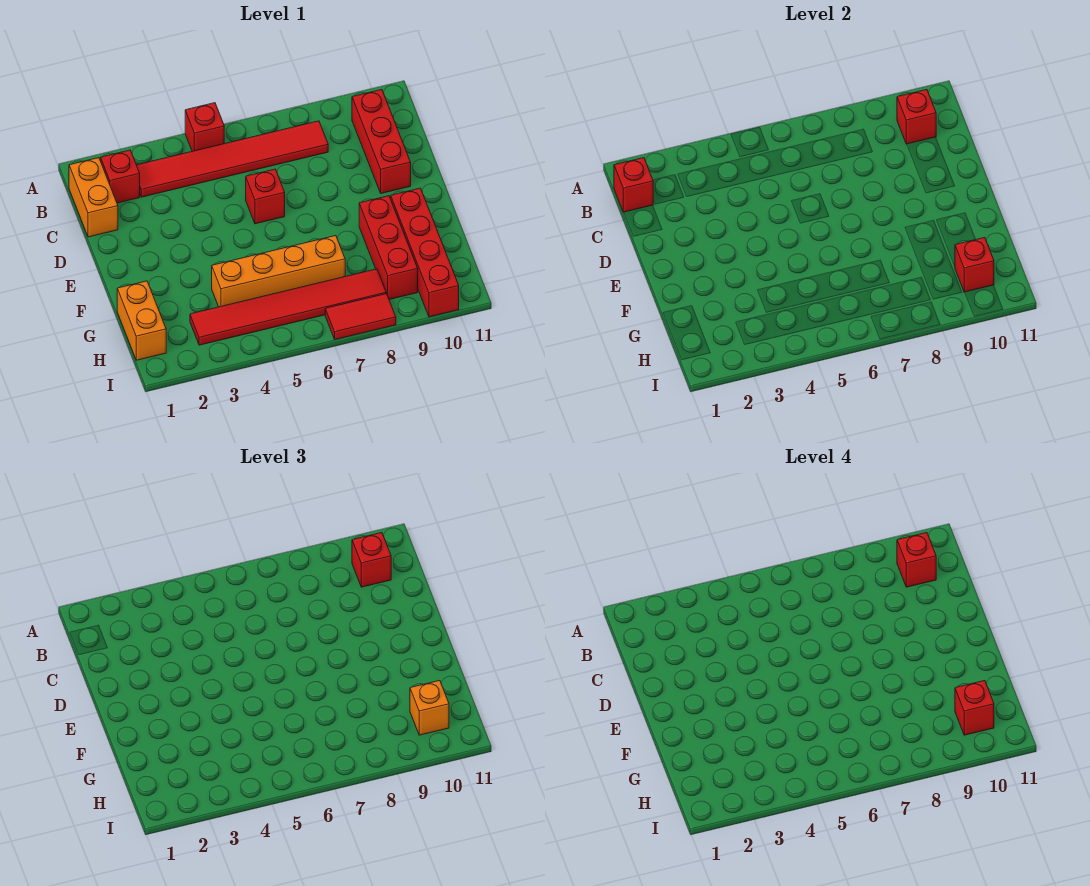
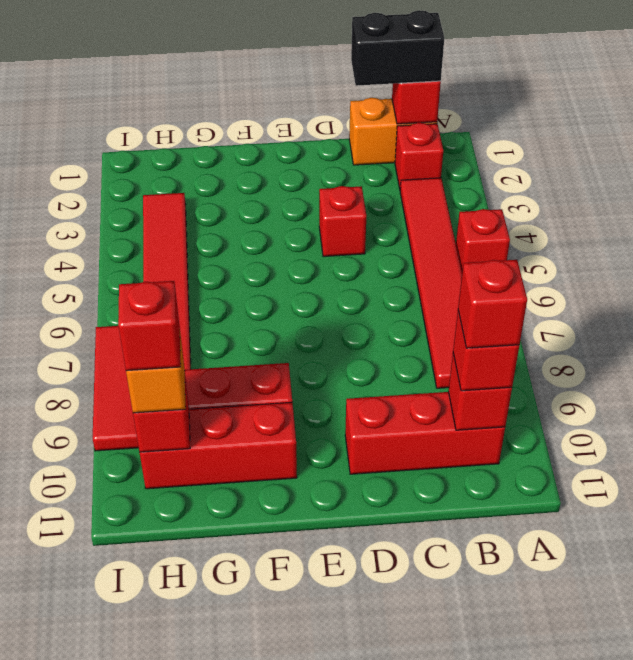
none -> black brick B1:C1 level 3
red brick D6 level 1 -> red brick D4 level 1
red brick F10:I10 level 1 -> red brick F10:H10 level 1
orange brick G1:H1 level 1 -> none
orange brick G4:G7 level 1 -> none
red tile I7:I8 level 1 -> red tile I7:I9 level 1

